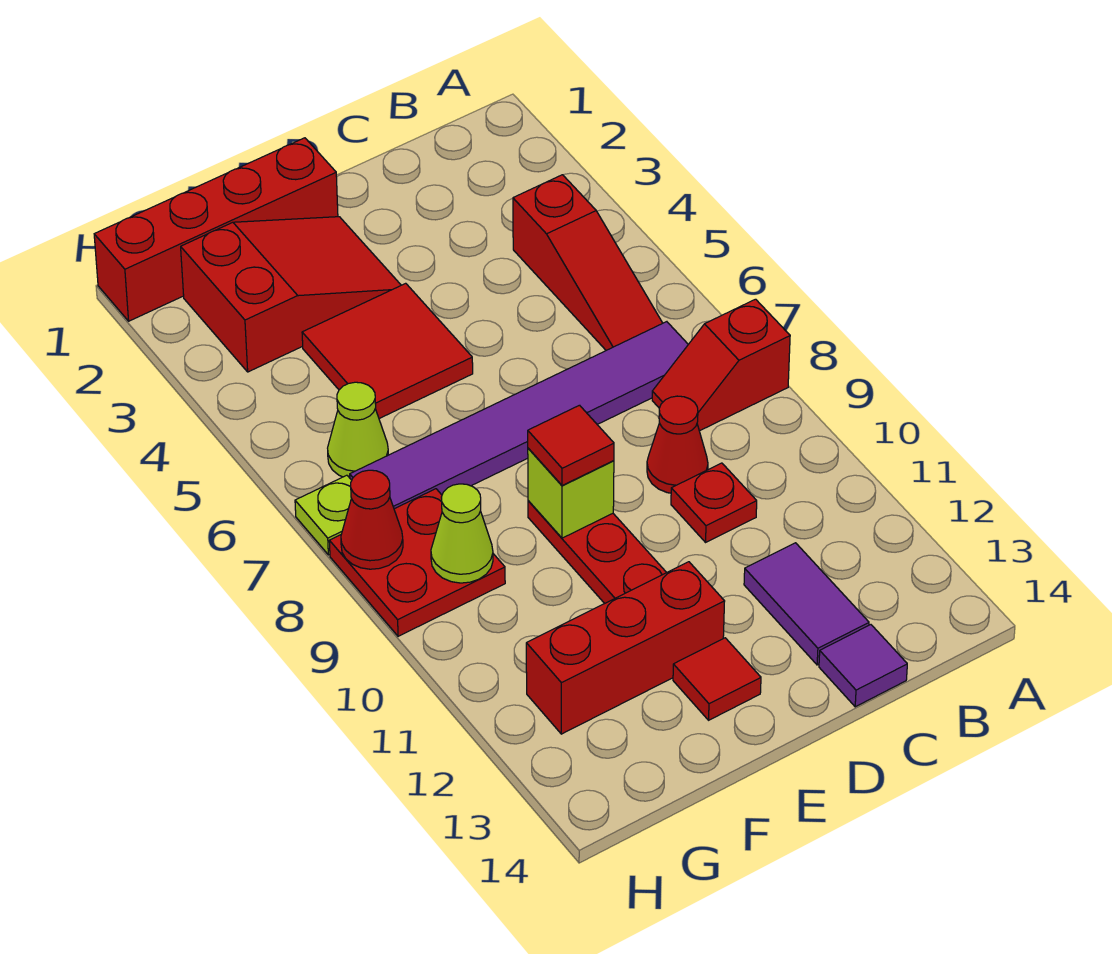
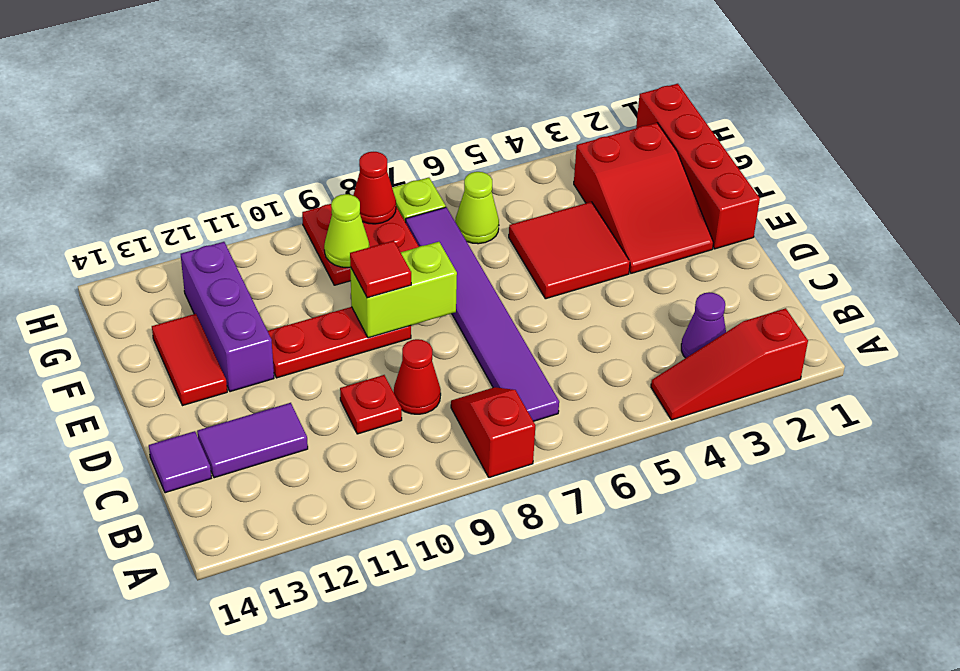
none -> purple cone B3 level 1
red slope B4:B6 level 1 top 4 -> red slope A2:A4 level 1 top 2
lime brick E9 level 2 -> lime brick E8:E9 level 2
red brick E12:G12 level 1 -> purple brick E12:G12 level 1
red tile E13 level 1 -> red tile E13:F13 level 1

